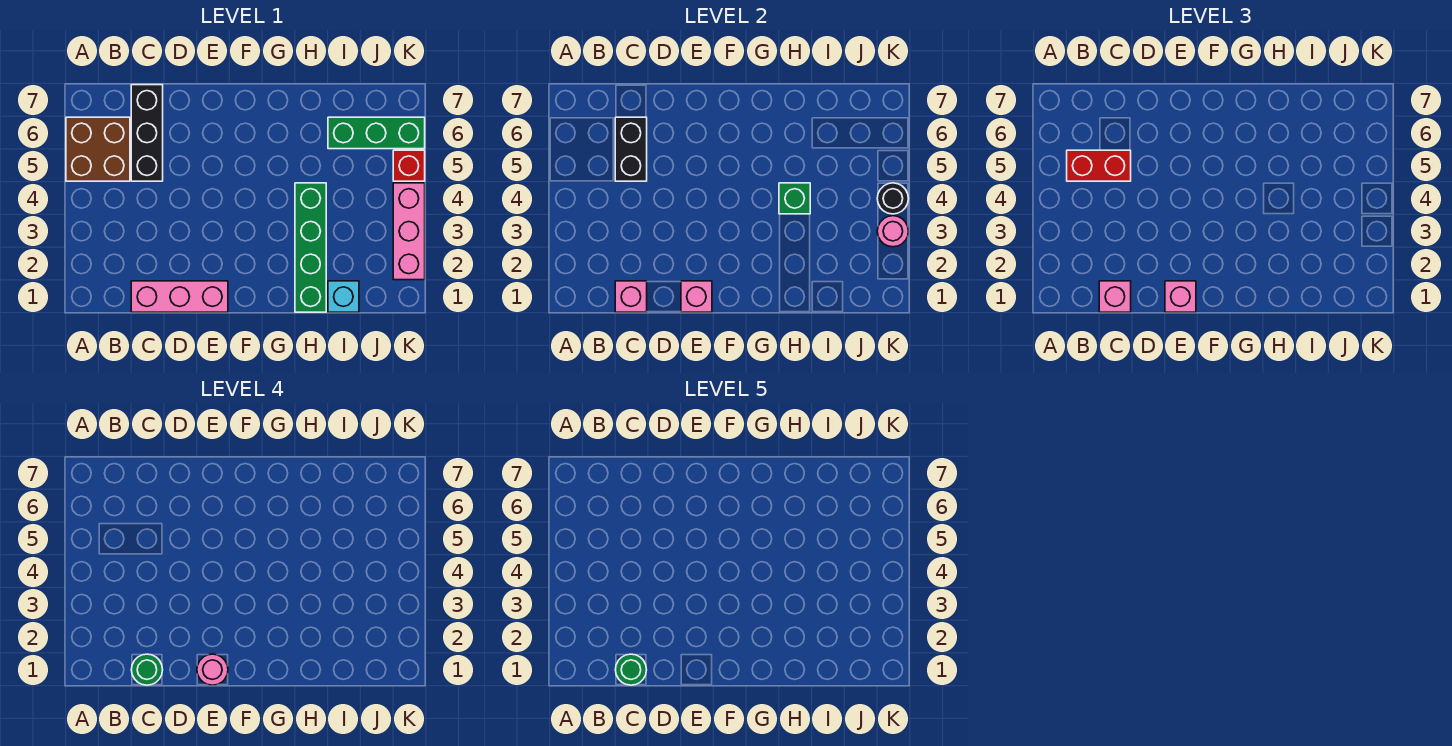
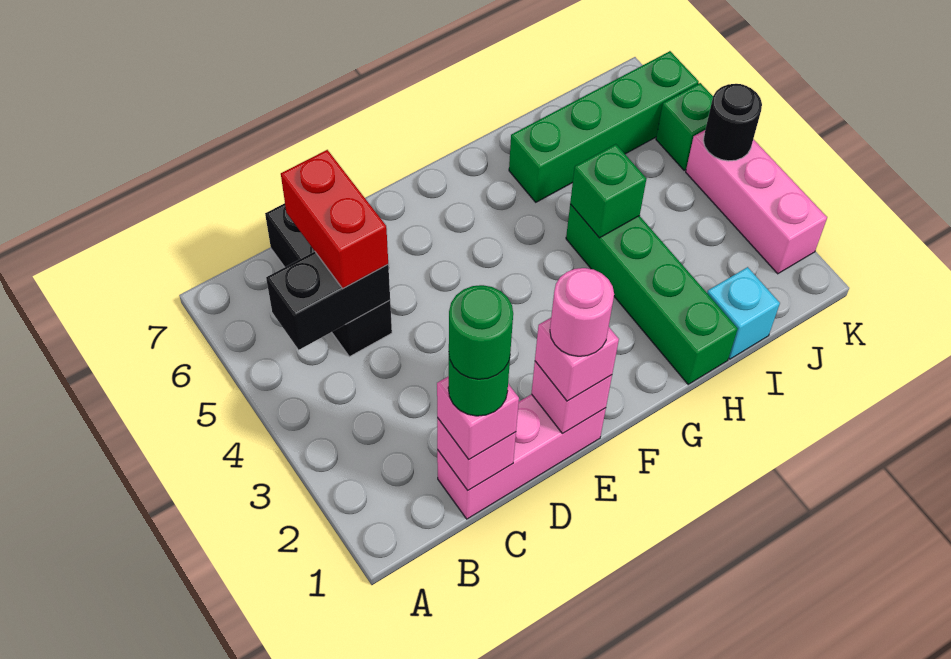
brown brick A5:B6 level 1 -> none
red brick B5:C5 level 3 -> red brick C5:C6 level 3
black brick C5:C6 level 2 -> black brick B5:C5 level 2
green brick I6:K6 level 1 -> green brick H6:K6 level 1
pink round brick K3 level 2 -> none
red brick K5 level 1 -> green brick K5 level 1

